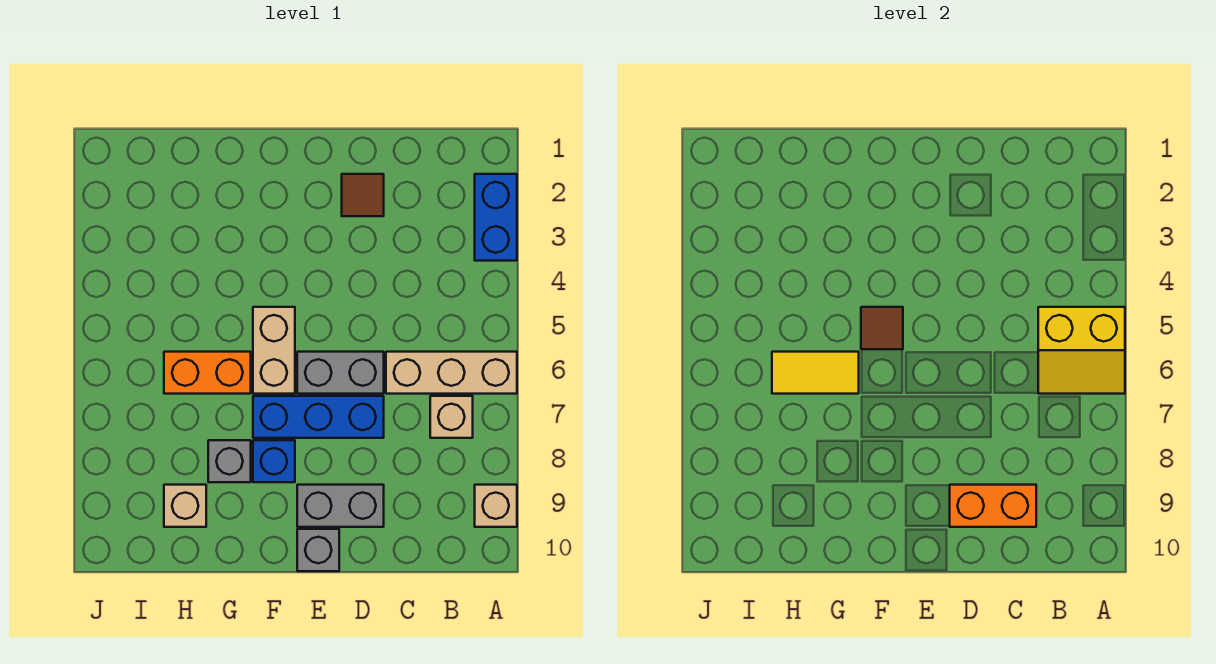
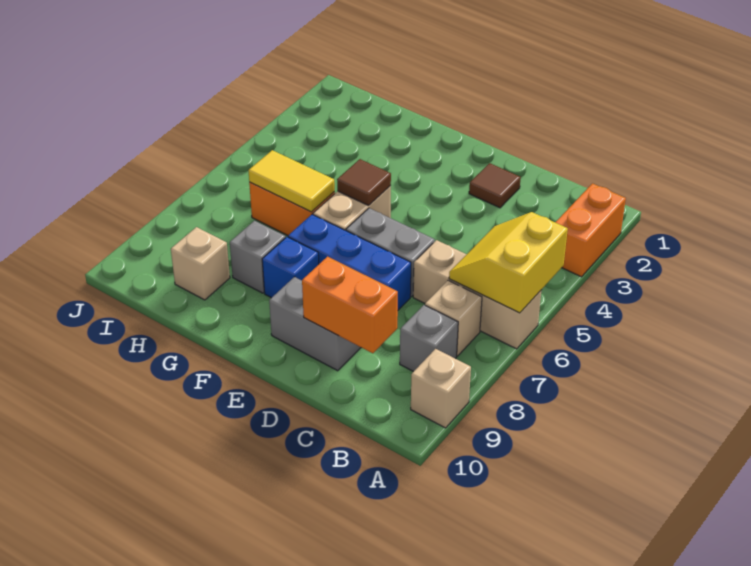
blue brick A2:A3 level 1 -> orange brick A2:A3 level 1
yellow slope A5:B6 level 2 top 5 -> yellow slope A5:B6 level 2 top A
grey brick E10 level 1 -> grey brick B8 level 1

